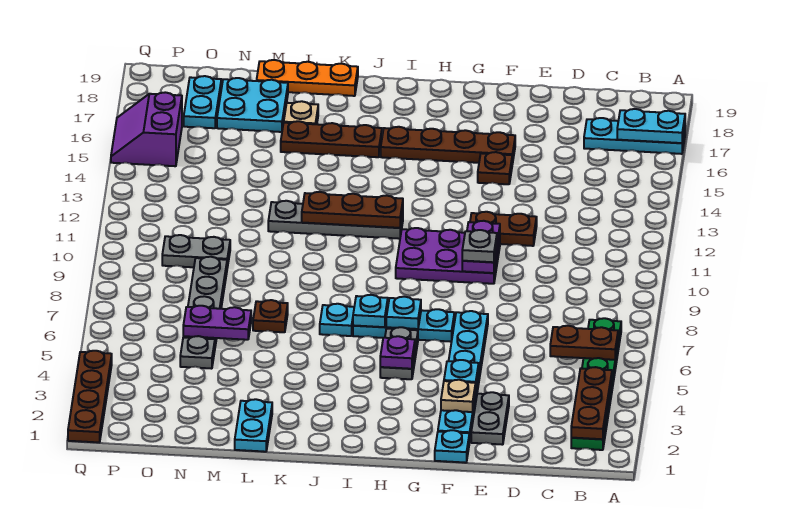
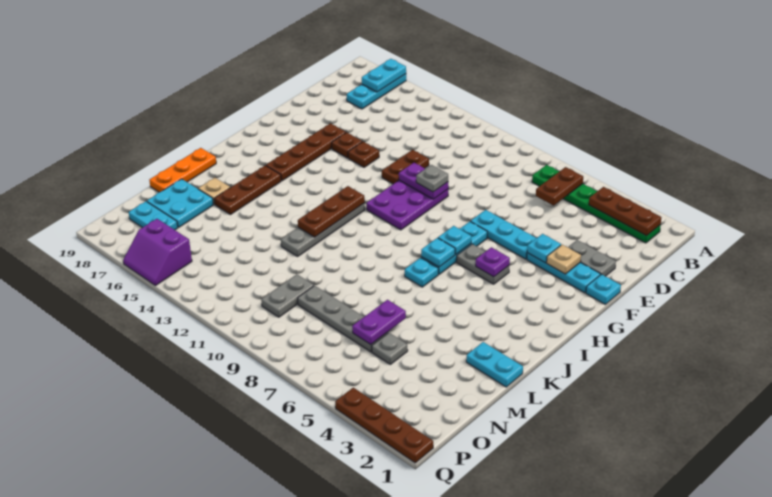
brown plate L7 level 1 -> brown plate F14 level 1

